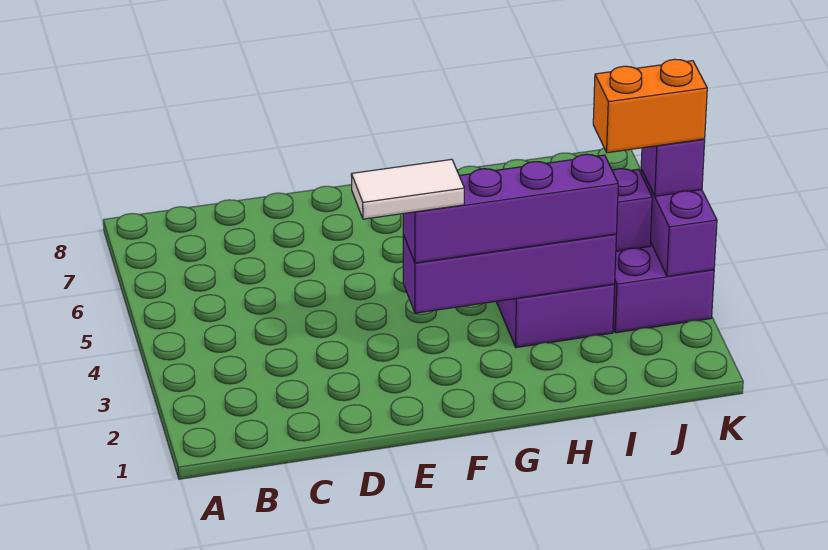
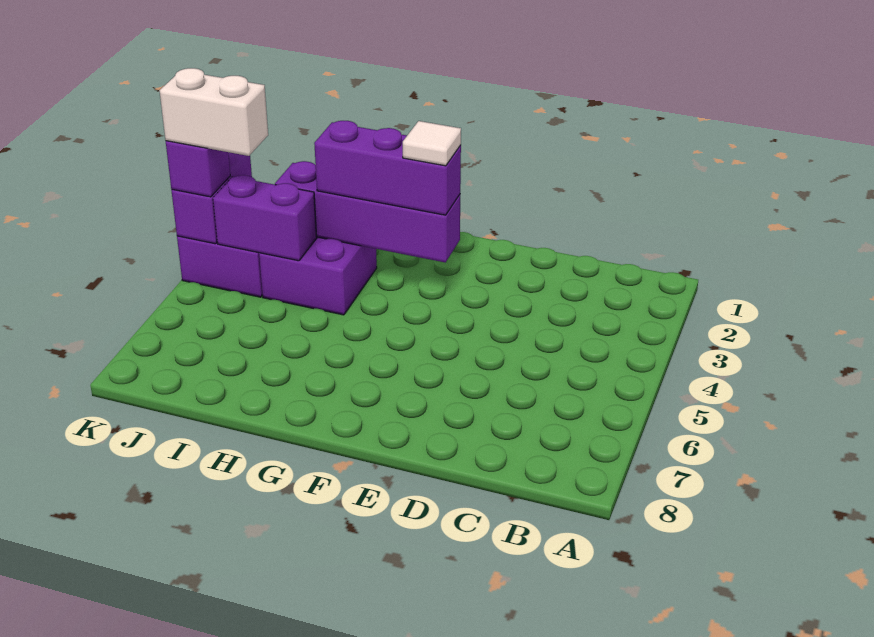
white tile E3:F3 level 4 -> white tile F3 level 4
purple brick F3:I3 level 3 -> purple brick F3:H3 level 3
orange brick J4:K4 level 4 -> white brick J4:K4 level 4

